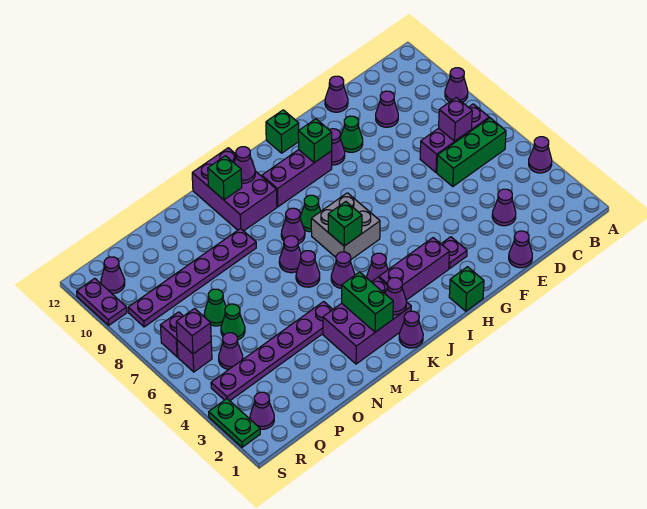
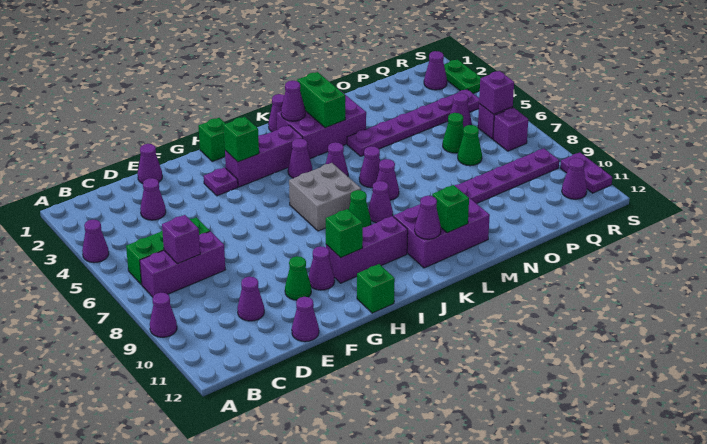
green brick J6 level 2 -> green brick H3 level 2
purple brick K10:L12 level 1 -> purple brick K10:M11 level 1

